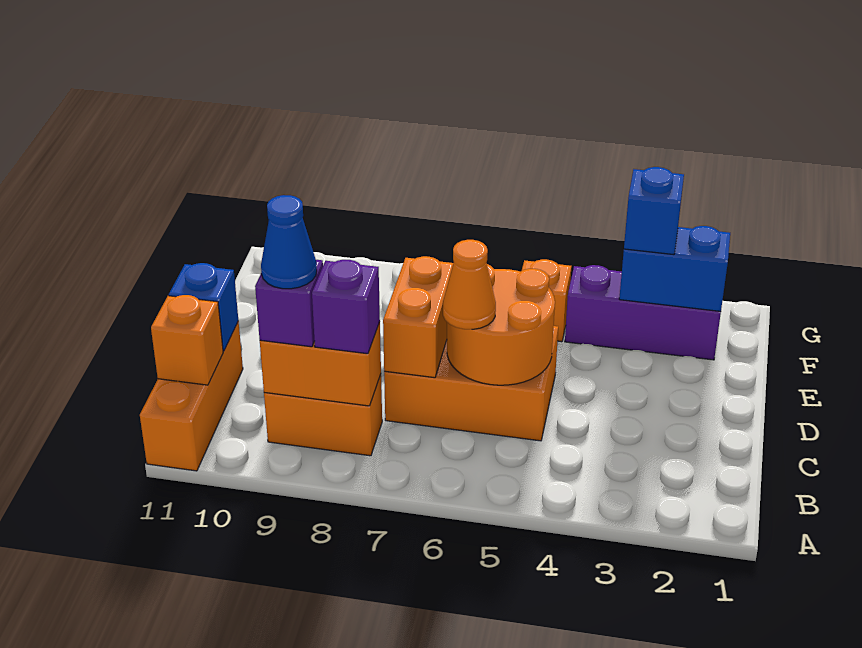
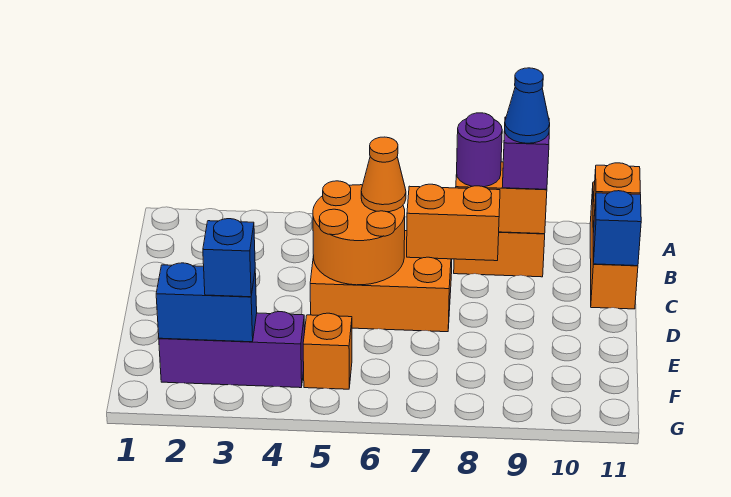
purple brick B8 level 3 -> purple round brick B8 level 3
orange brick C7:D7 level 2 -> orange brick C7:C8 level 2

